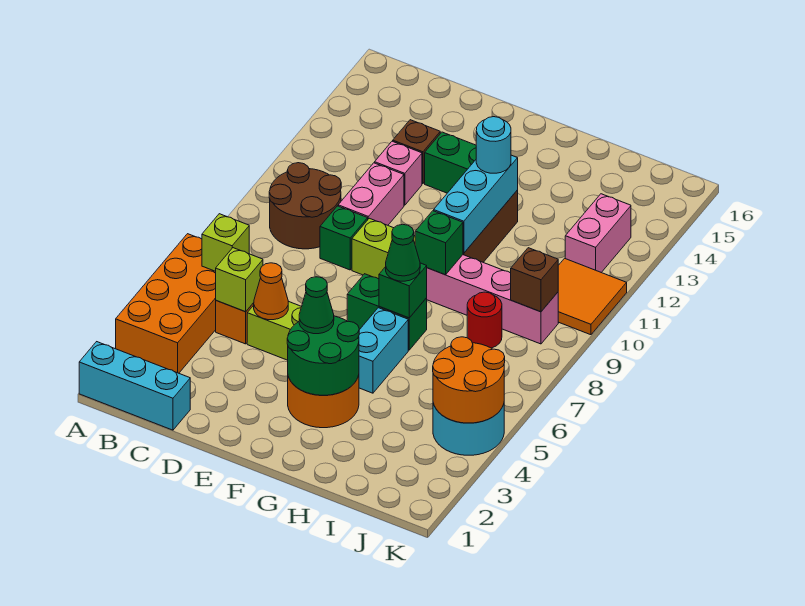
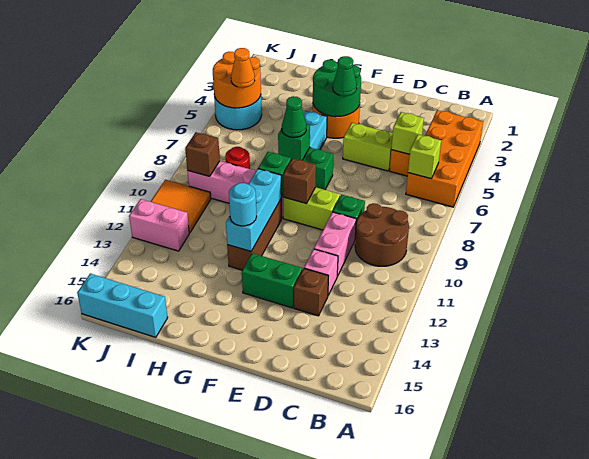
cyan brick A1:C1 level 1 -> cyan brick I16:K16 level 1
orange cone D5 level 2 -> orange cone J5 level 3
none -> brown brick F9 level 2
pink brick J12:J13 level 1 -> pink brick J12:K12 level 1

